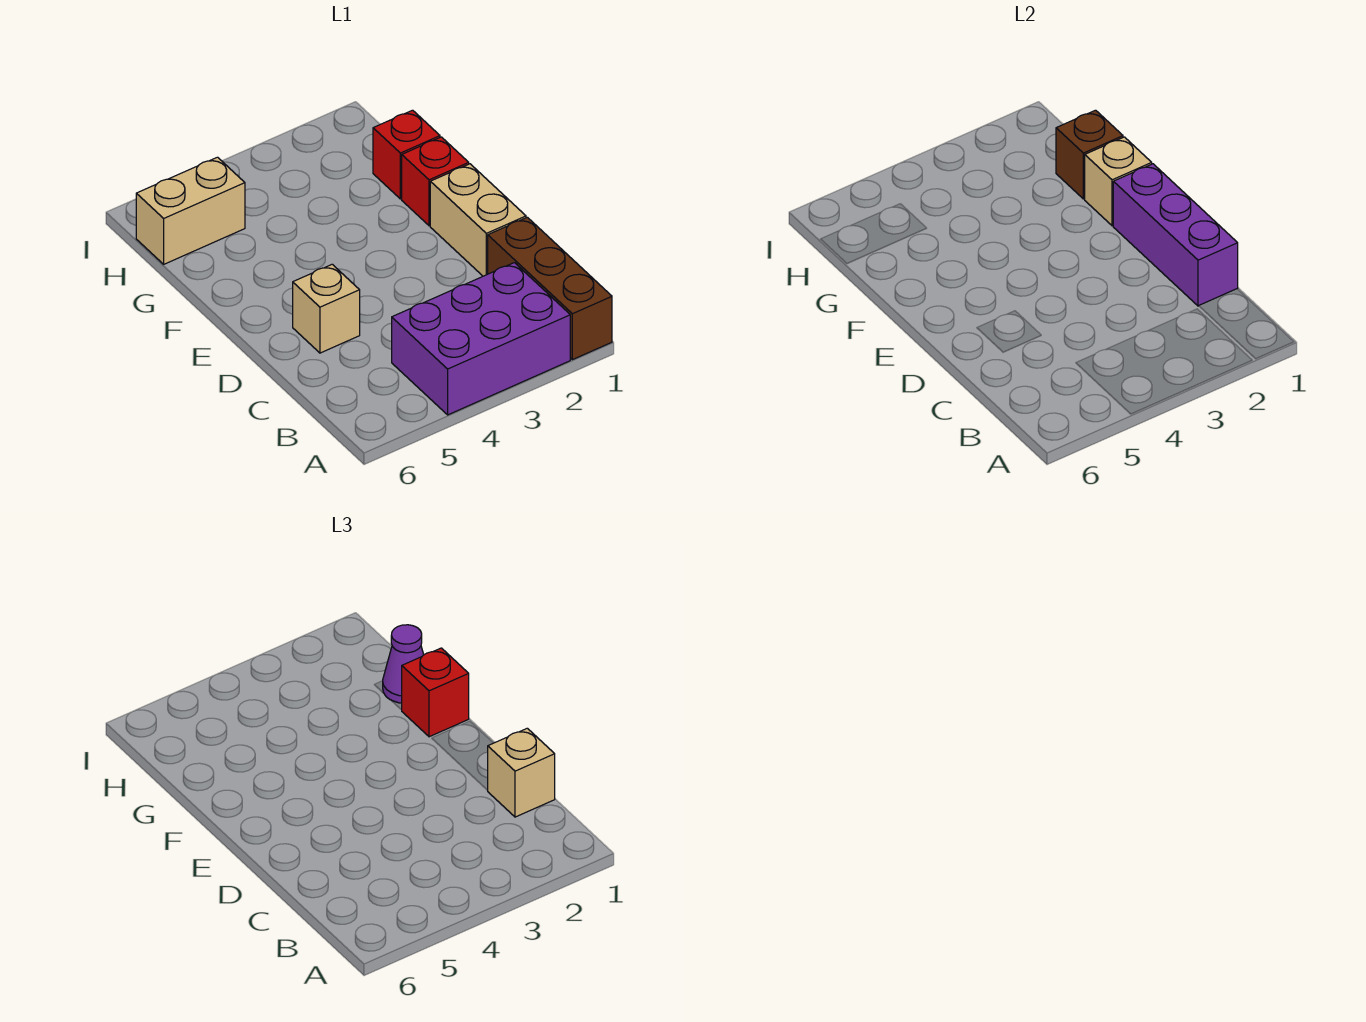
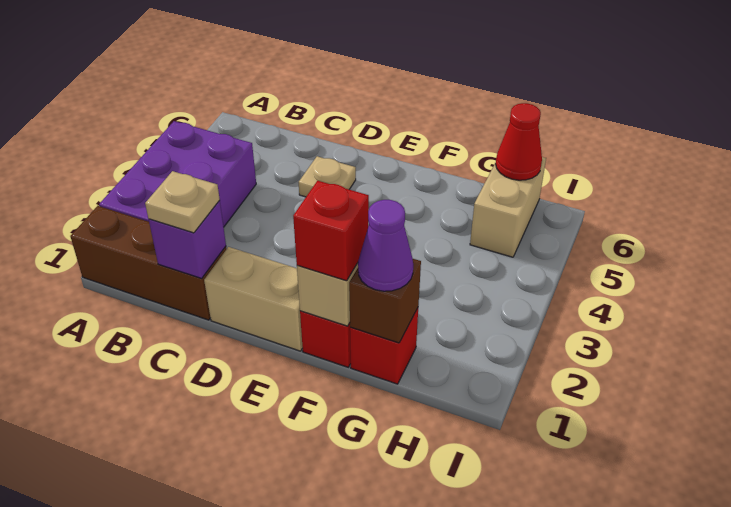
purple brick C1:E1 level 2 -> purple brick C1 level 2
tan brick C1 level 3 -> tan plate C1 level 3
tan brick D5 level 1 -> tan plate D5 level 1
none -> red cone H6 level 2

